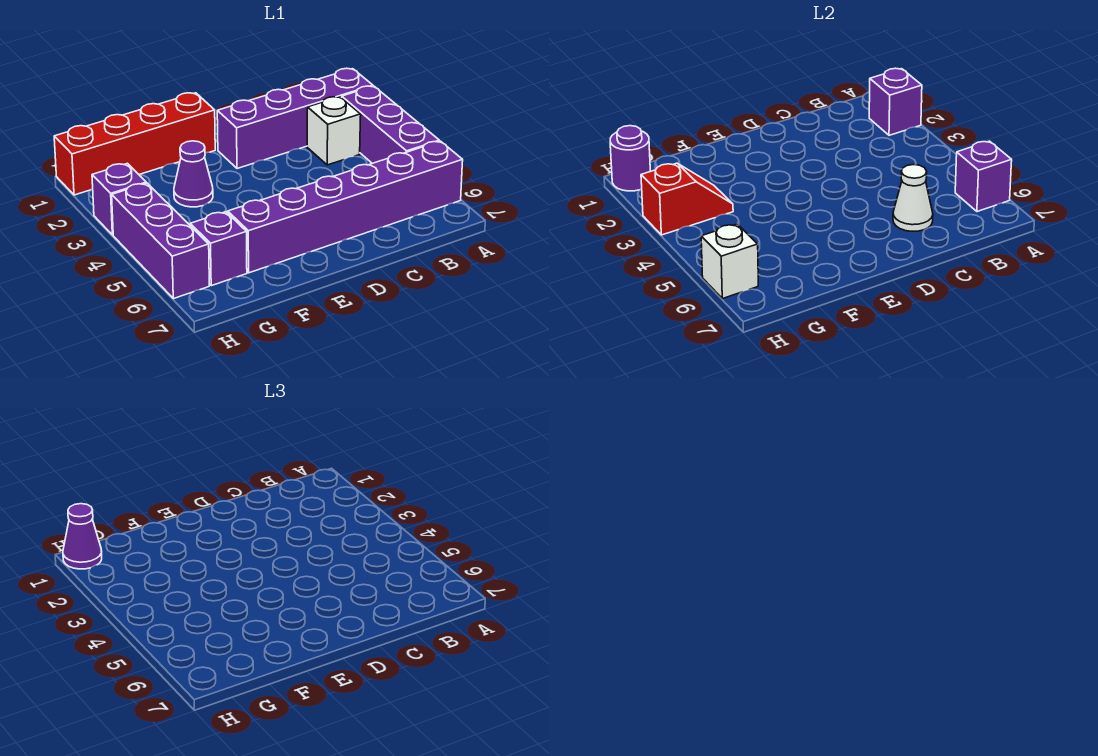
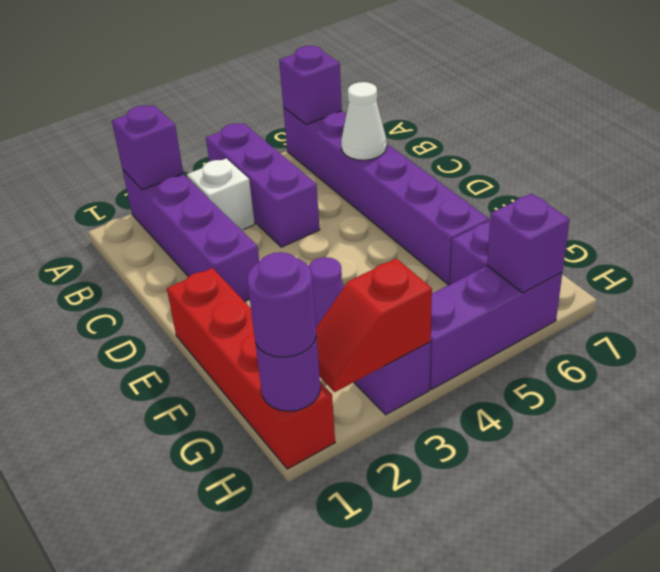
purple brick A3:A5 level 1 -> purple brick A4:C4 level 1
red slope G3:H3 level 2 top H -> red slope H2:H3 level 2 top 3
purple cone H1 level 3 -> purple round brick H1 level 3
white brick H6 level 2 -> purple brick H6 level 2

